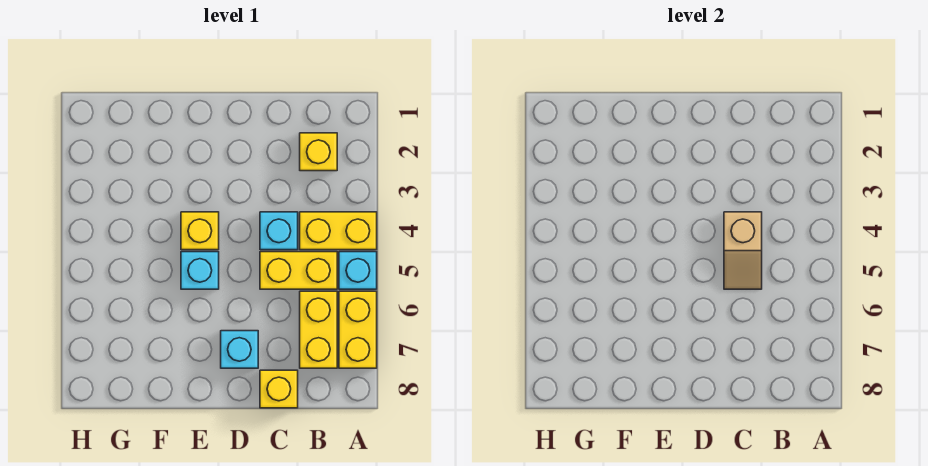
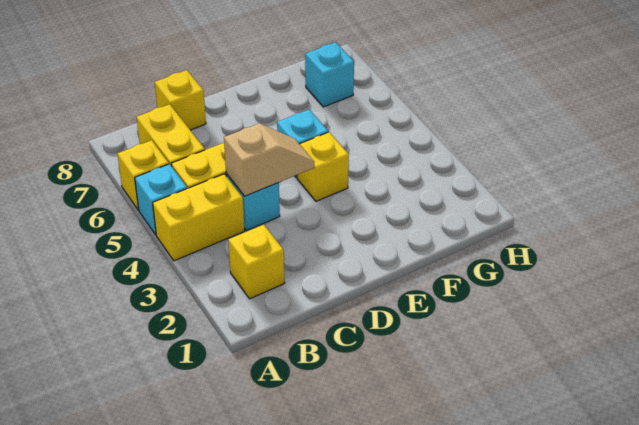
yellow brick A6:A7 level 1 -> yellow brick A6 level 1
tan slope C4:C5 level 2 top 4 -> tan slope C4:D4 level 2 top C
cyan brick D7 level 1 -> cyan brick G7 level 1

